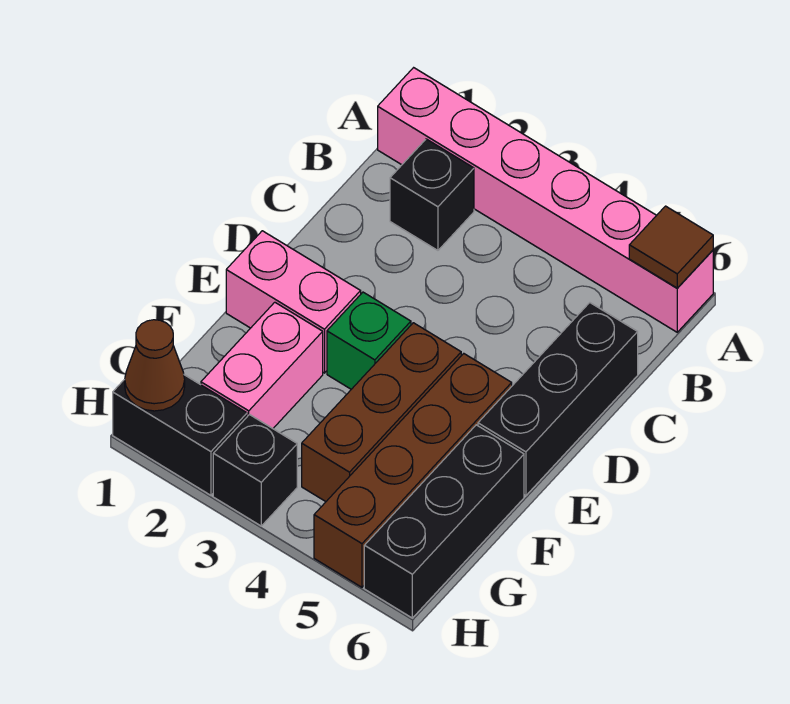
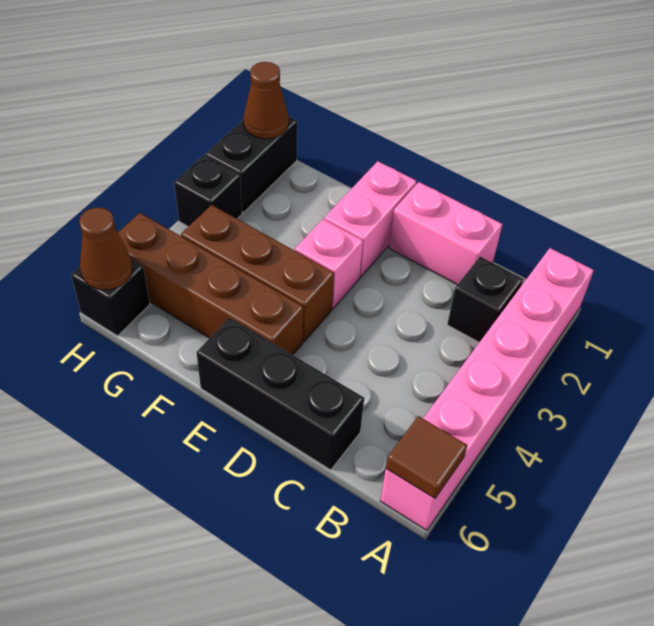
green brick E3 level 1 -> pink brick E3 level 1
pink brick F2:G2 level 1 -> pink brick C1:D1 level 1
black brick F6:H6 level 1 -> black brick H6 level 1
none -> brown cone H6 level 2

